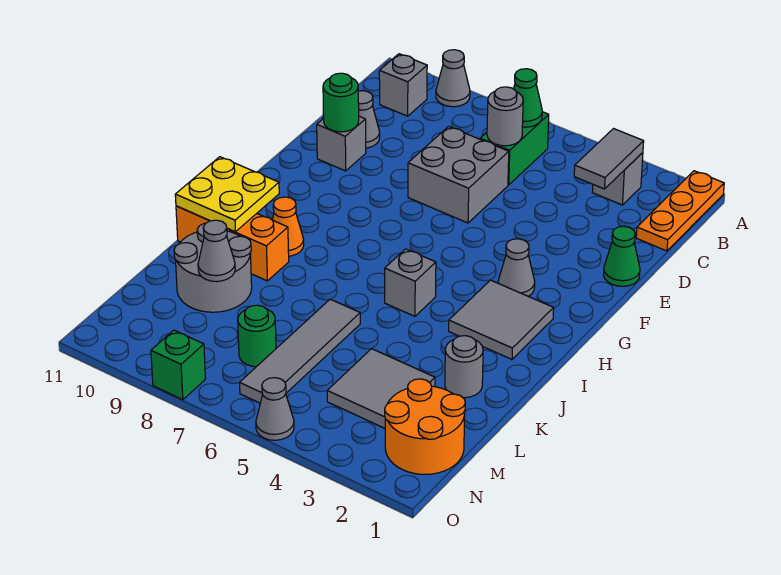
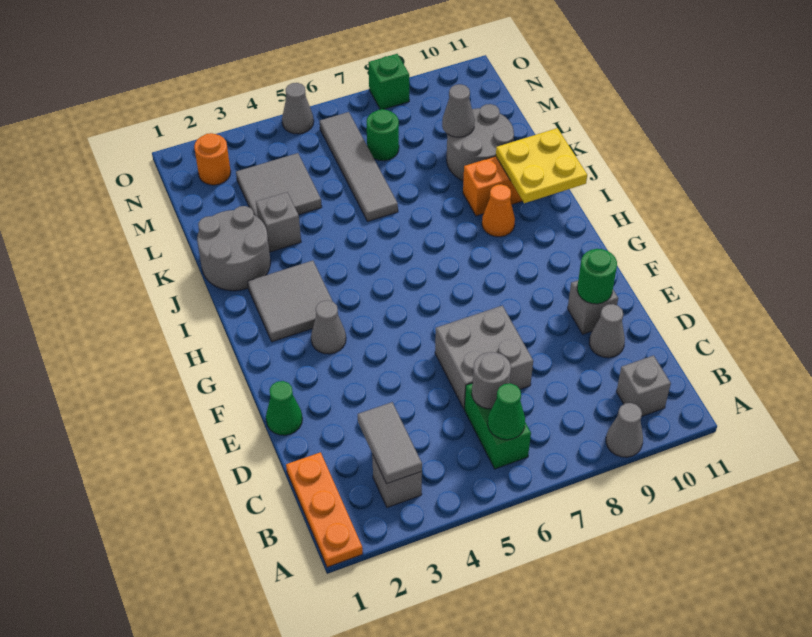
grey brick I5 level 1 -> grey brick K3 level 1
grey round brick K2 level 1 -> grey round brick J1:K2 level 1
orange round brick M1:N2 level 1 -> orange round brick N2 level 1

